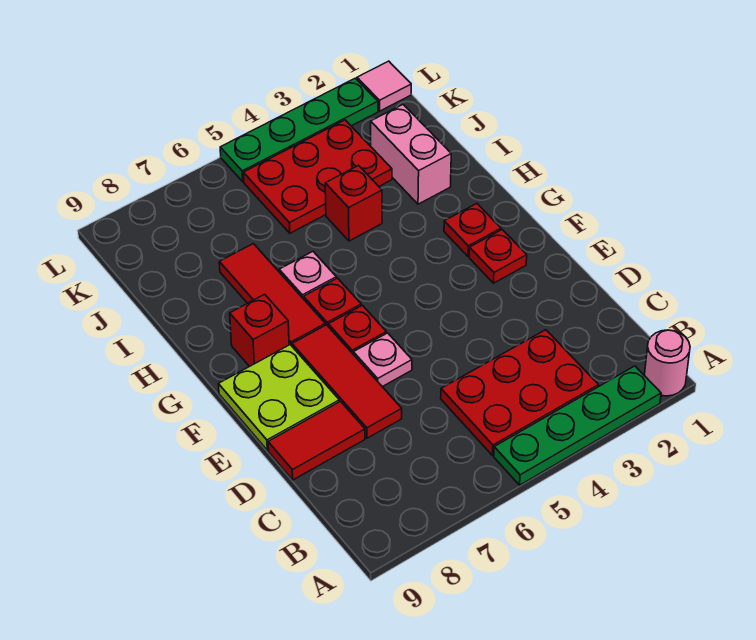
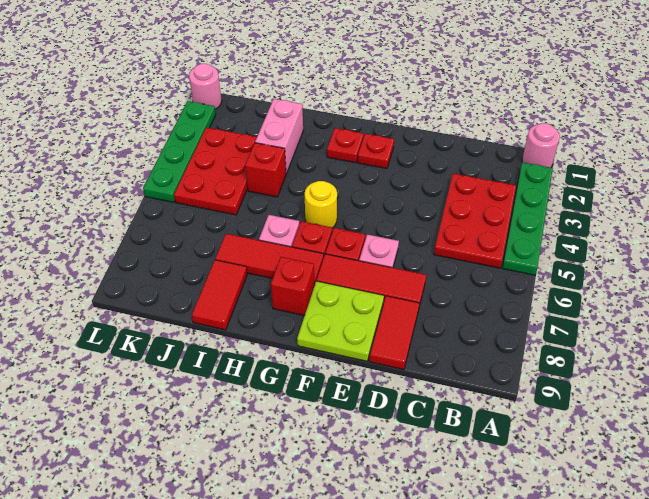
none -> yellow round brick G5 level 1
pink brick I2:J2 level 1 -> pink brick I2:I3 level 1
none -> red tile I8:I9 level 1
pink tile L1 level 1 -> pink round brick L1 level 1

